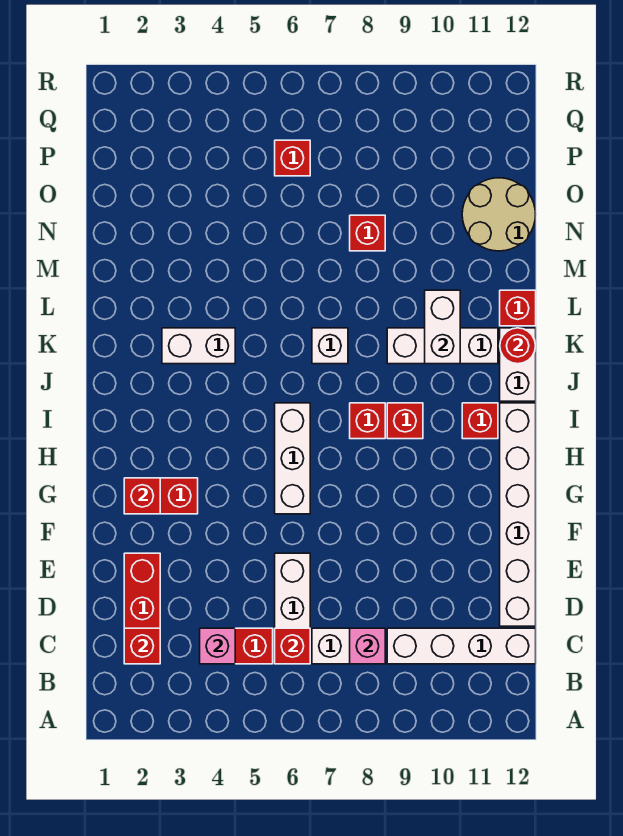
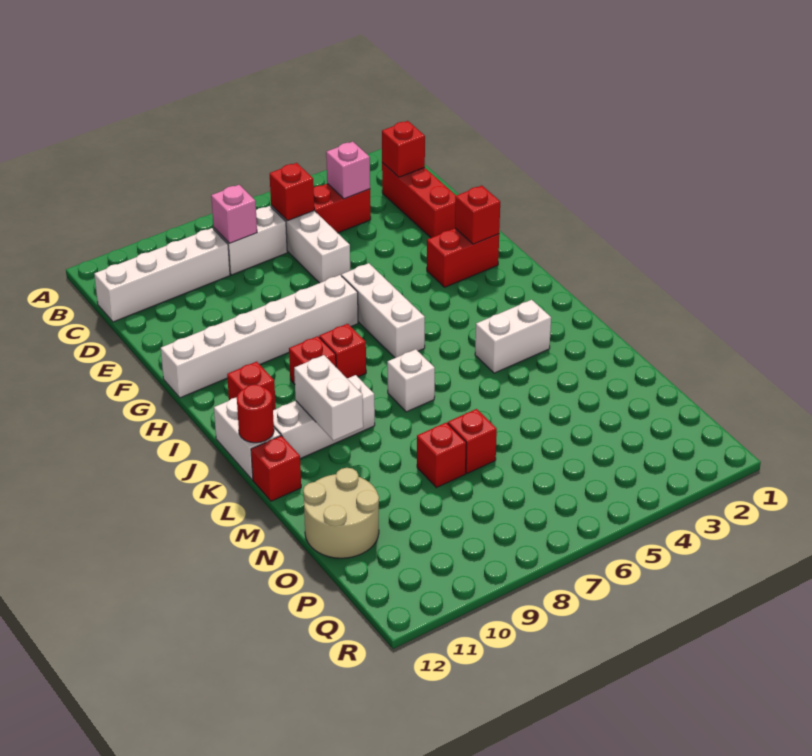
white brick D12:I12 level 1 -> white brick G7:G12 level 1
red brick P6 level 1 -> red brick N7 level 1

